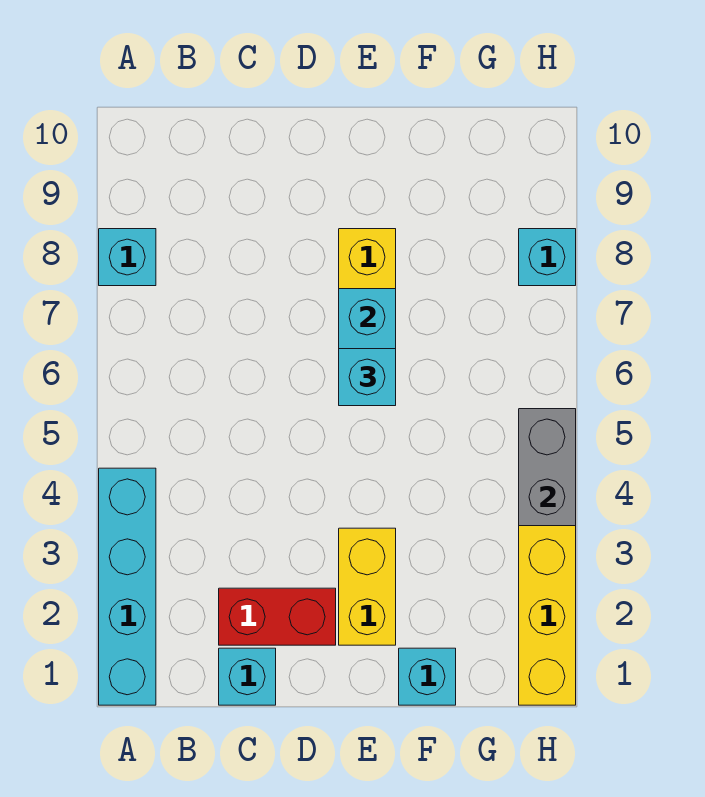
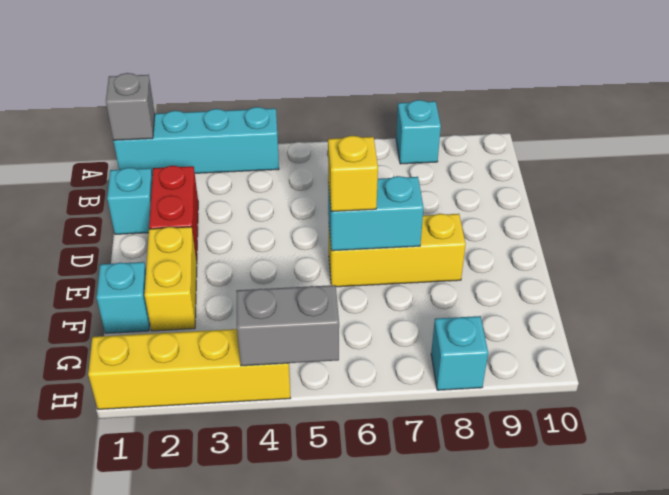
none -> grey brick A1 level 2
yellow brick E2:E3 level 1 -> yellow brick E2:F2 level 1
cyan brick E6 level 3 -> yellow brick E6 level 3

